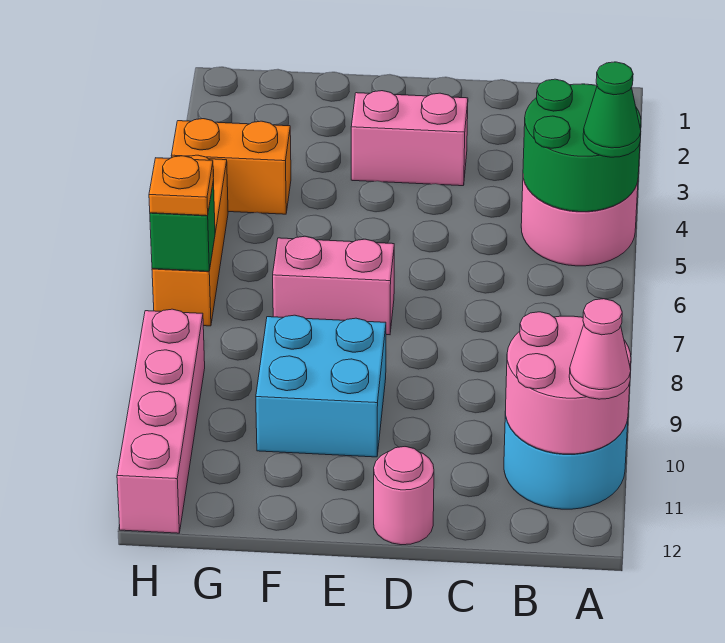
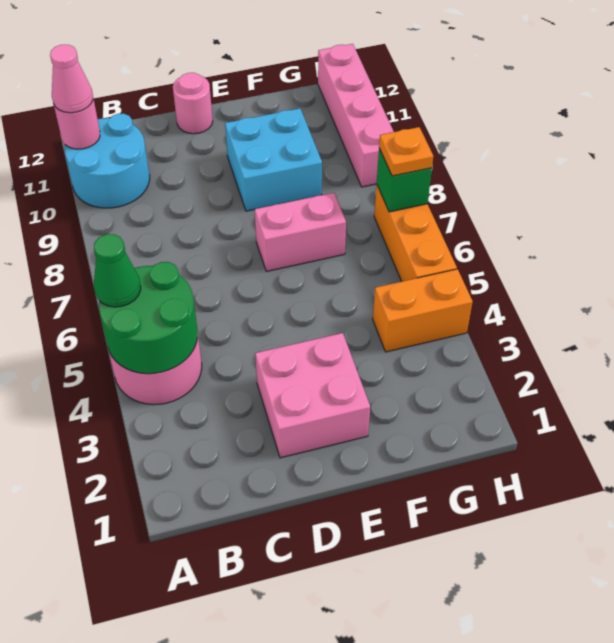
pink round brick A10:B11 level 2 -> pink round brick A11 level 2
pink brick D3:E3 level 1 -> pink brick D2:E3 level 1

